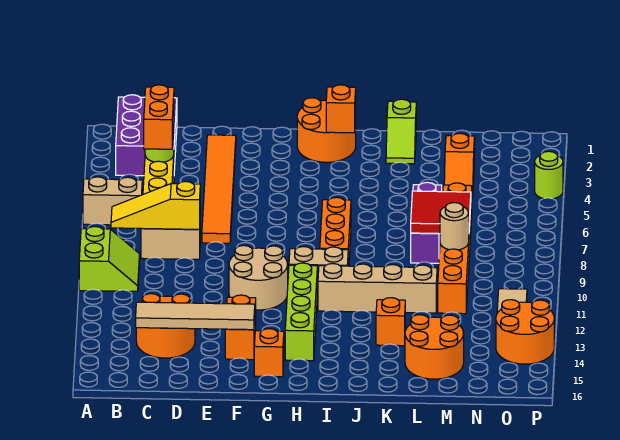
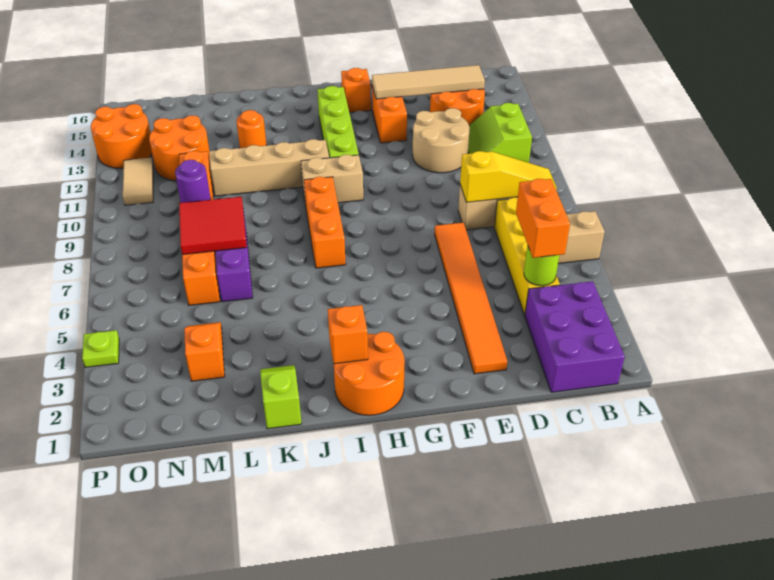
lime slope A9:B10 level 1 top A -> lime slope B11:C12 level 1 top B
tan round brick F10:G11 level 1 -> tan round brick D11:E12 level 1
orange brick K13 level 1 -> orange round brick K13 level 1
orange round brick L14:M15 level 1 -> orange round brick M12:N13 level 1
tan round brick M9 level 2 -> purple round brick M9 level 2
lime round brick P4 level 1 -> lime plate P4 level 1

